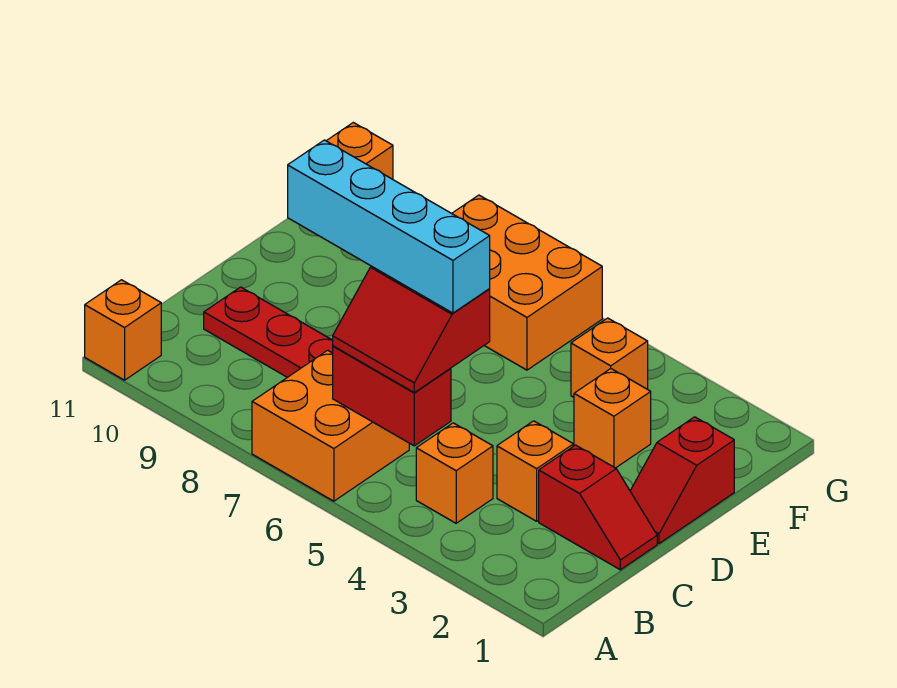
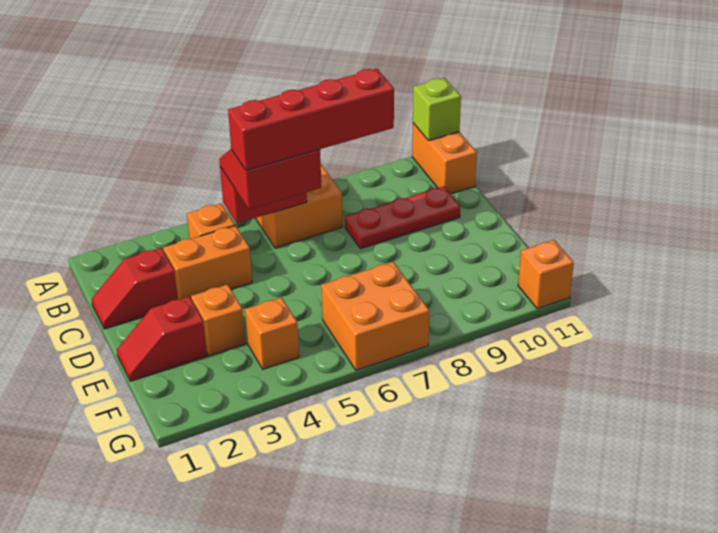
orange brick A11 level 1 -> orange brick A11:B11 level 1
none -> lime brick A11 level 2
orange brick C3 level 1 -> orange brick C3:C4 level 1
cyan brick C5:C8 level 4 -> red brick C5:C8 level 4
red slope D1:E1 level 1 top E -> red slope E1:E2 level 1 top 2
orange brick F6:G8 level 1 -> orange brick F6:G7 level 1

